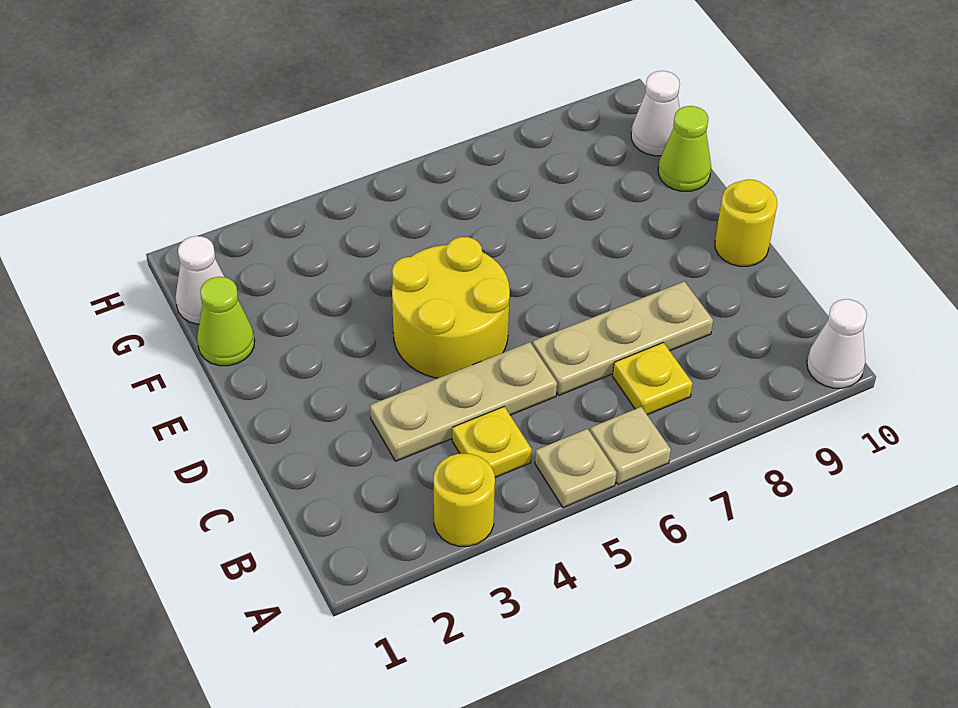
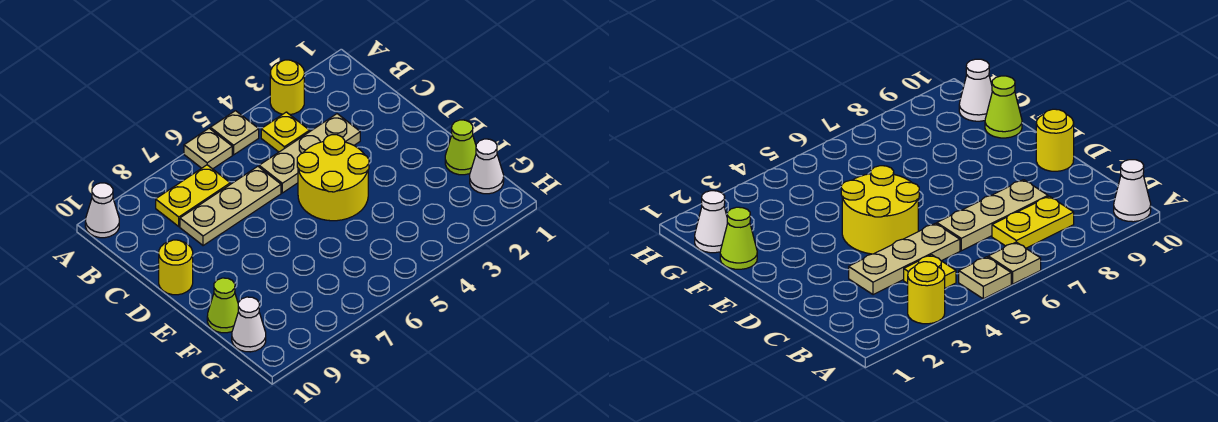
yellow plate B7 level 1 -> yellow plate B7:B8 level 1

